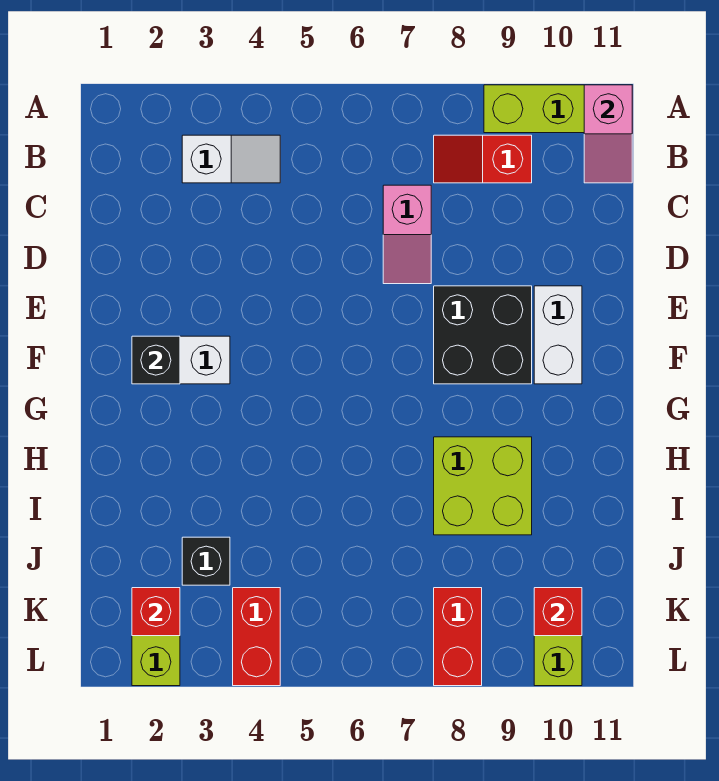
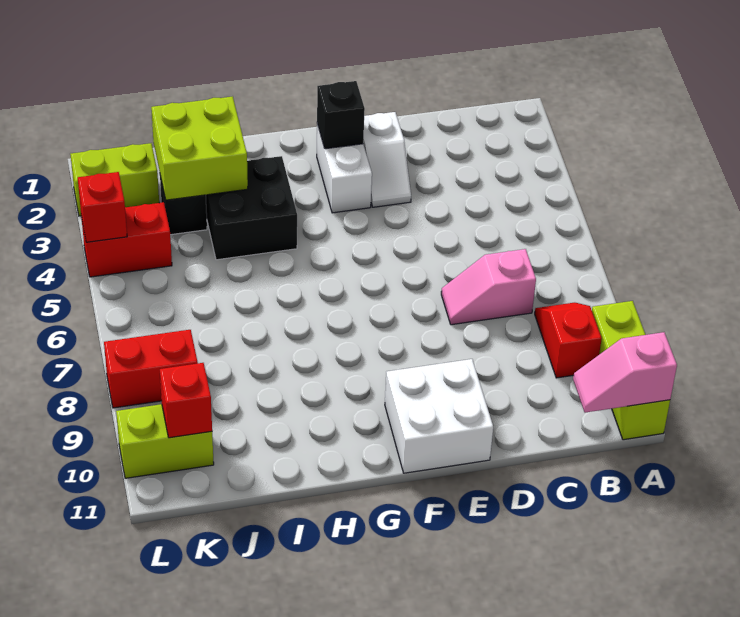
white slope B3:B4 level 1 top 3 -> white slope E2:E3 level 1 top 2
black brick E8:F9 level 1 -> black brick H3:I4 level 1
white brick E10:F10 level 1 -> white brick E10:F11 level 1
lime brick H8:I9 level 1 -> lime brick I2:J3 level 2
red brick K2 level 2 -> red brick L4 level 2

